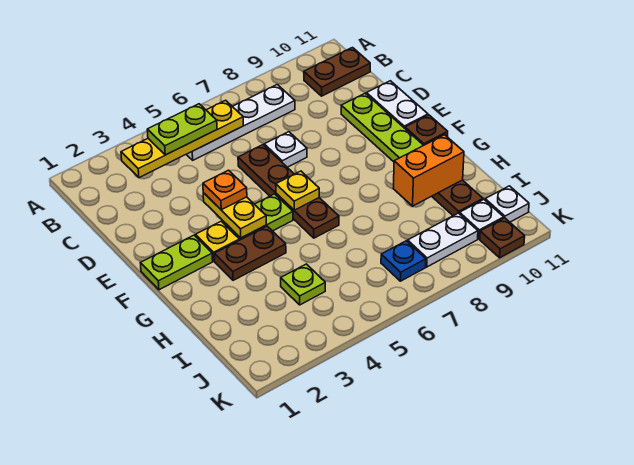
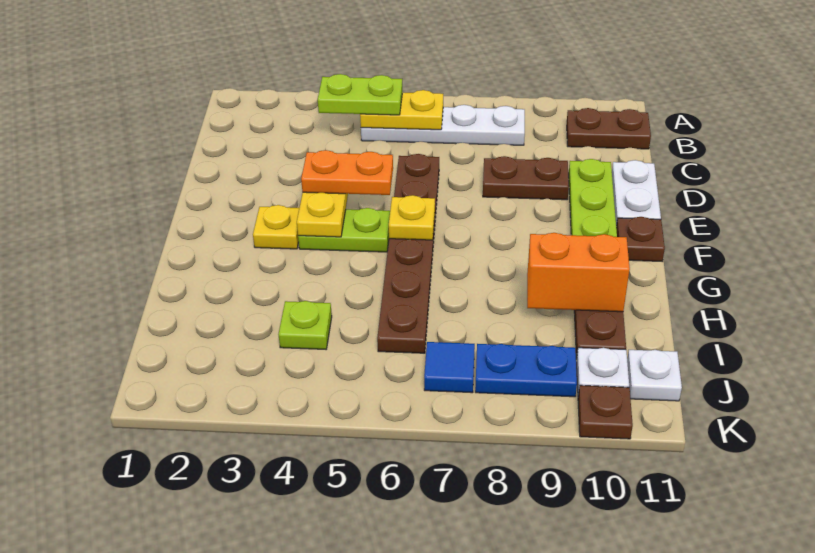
yellow plate B3:B6 level 2 -> yellow plate B5:B6 level 2
brown plate D6:G6 level 1 -> brown plate D6:I6 level 1
white plate D7 level 1 -> none
orange plate E4 level 3 -> orange plate E4:E5 level 3
lime plate F1:F2 level 1 -> none
brown plate G3:G4 level 1 -> brown plate D8:D9 level 1
blue plate J7 level 1 -> blue tile J7 level 1
white plate J8:J9 level 1 -> blue plate J8:J9 level 1

